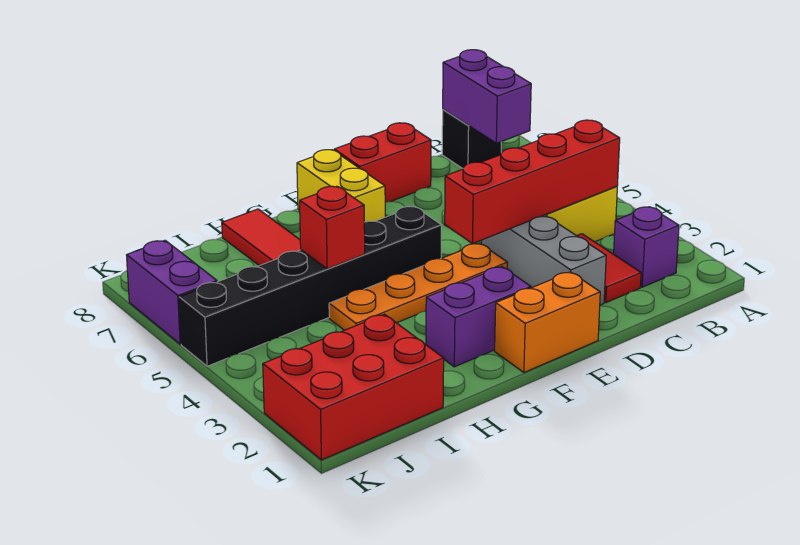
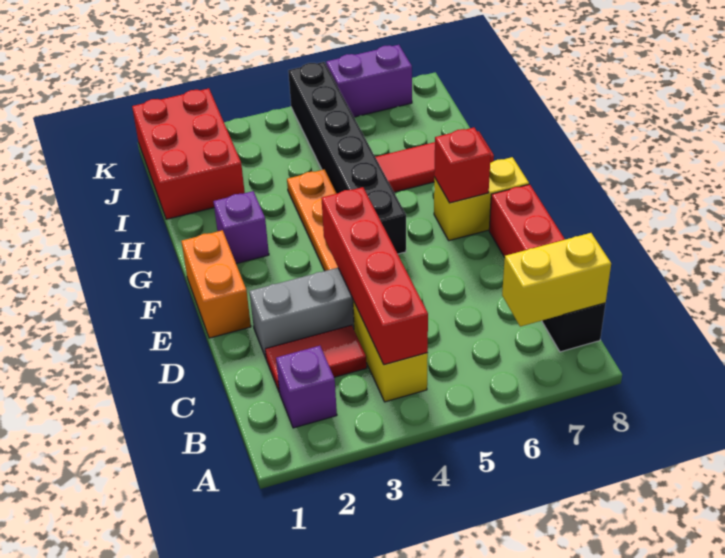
purple brick B7:B8 level 2 -> yellow brick B7:B8 level 2
purple brick F2:G2 level 1 -> purple brick G2 level 1
red brick H5 level 2 -> red brick F7 level 2

